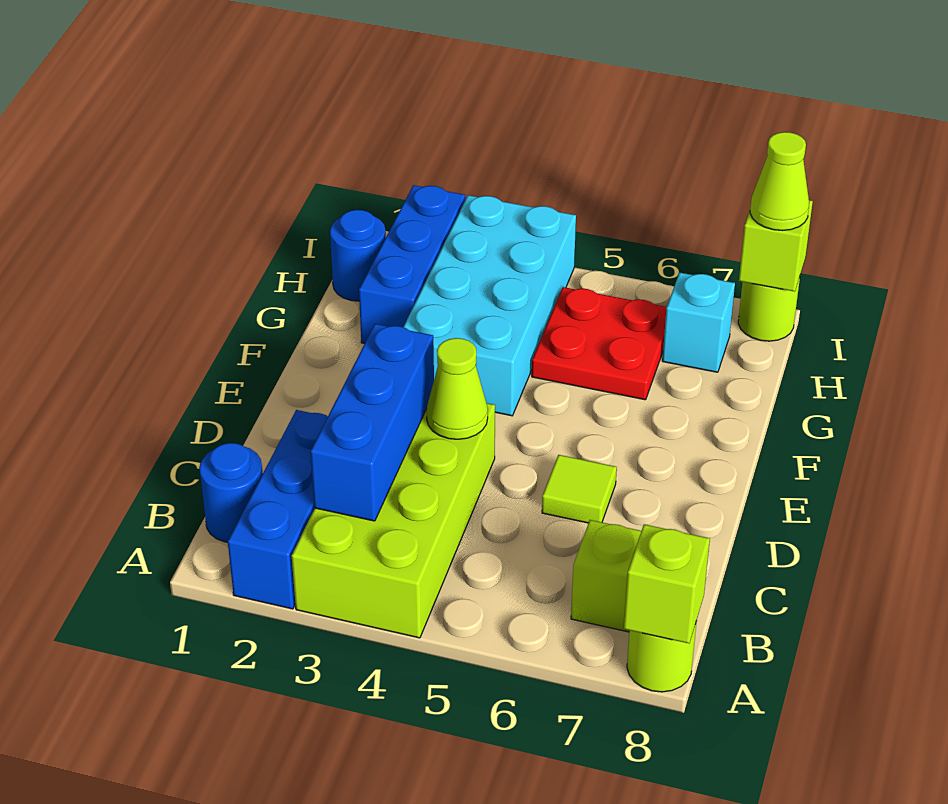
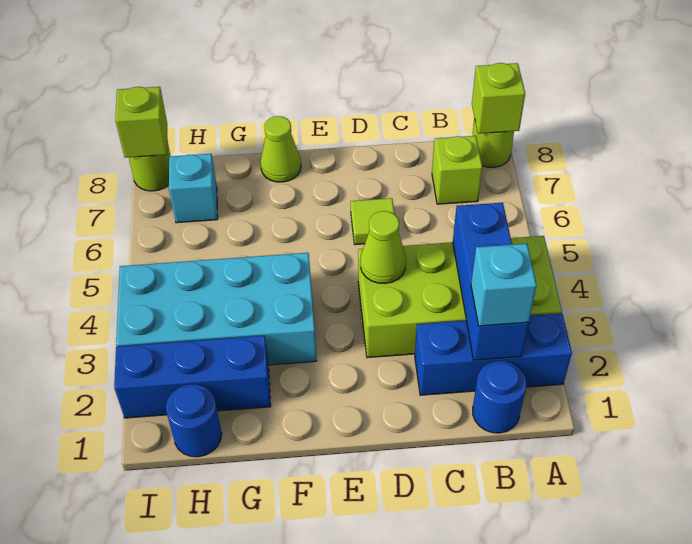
none -> cyan brick B2 level 3
blue brick B3:D3 level 2 -> blue brick B2:B4 level 2
red plate G5:H6 level 1 -> none
lime cone I8 level 3 -> lime cone F8 level 1

